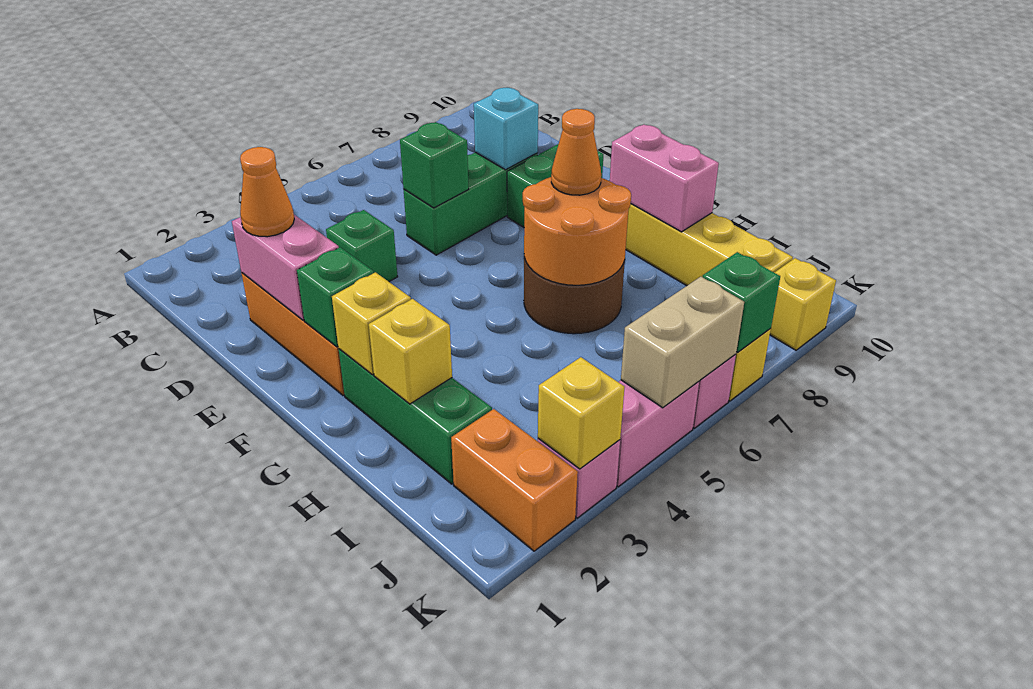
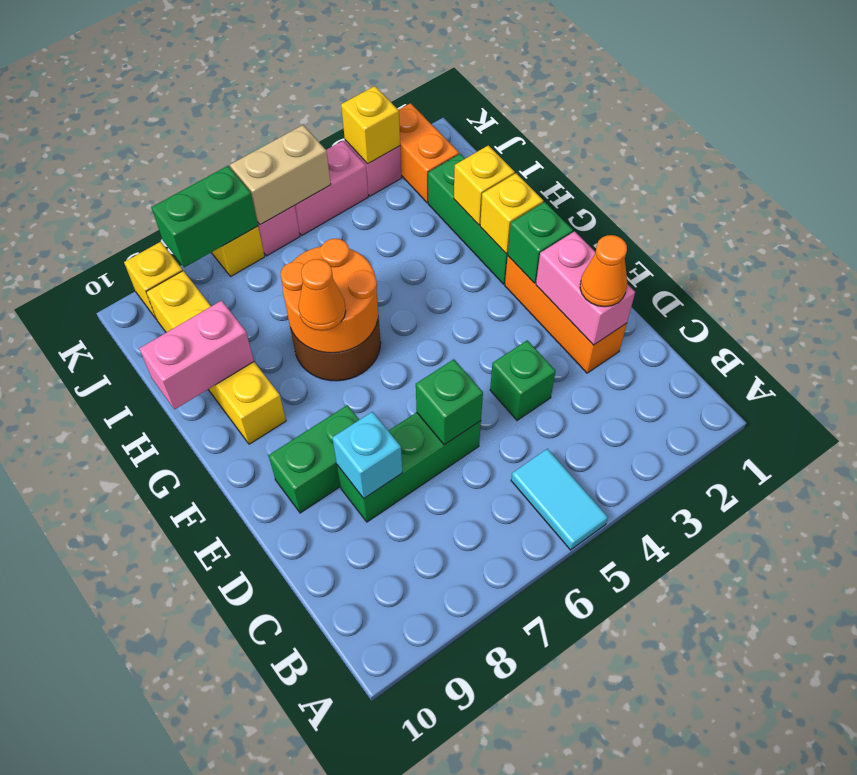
none -> cyan tile A5:B5 level 1
pink brick G9:H9 level 2 -> pink brick H9:H10 level 2
green brick K7 level 2 -> green brick K7:K8 level 2

